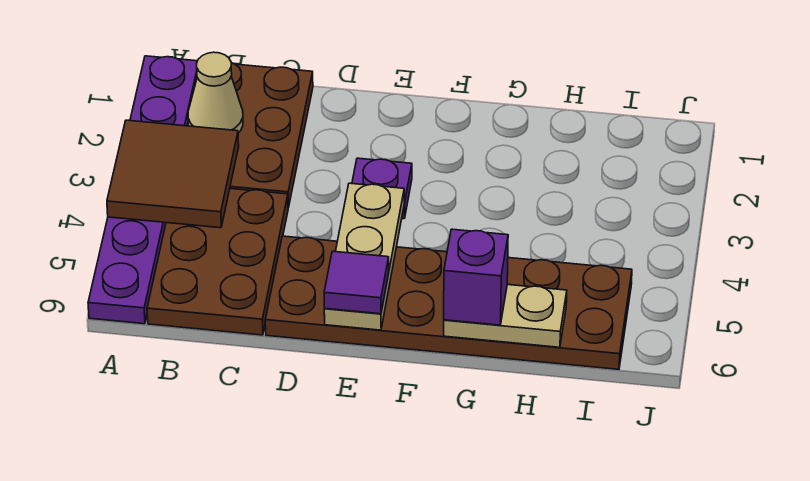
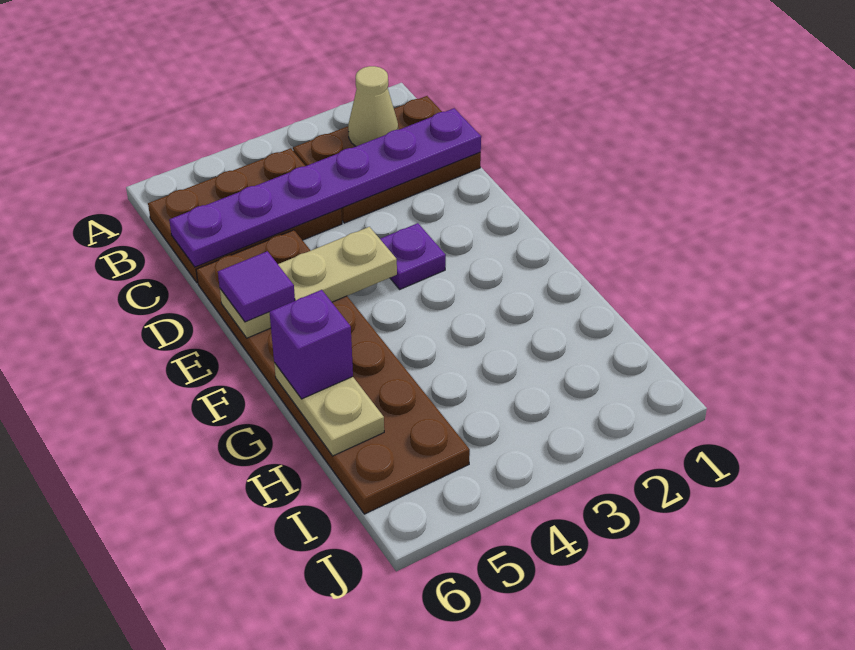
purple plate A1:A6 level 1 -> purple plate C1:C6 level 2
brown tile A3:B4 level 2 -> none

